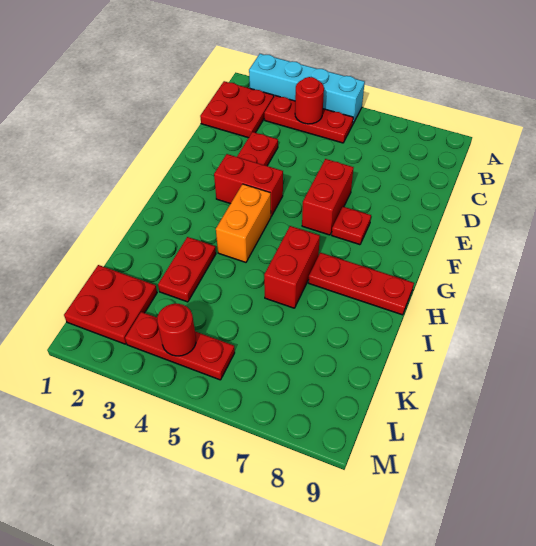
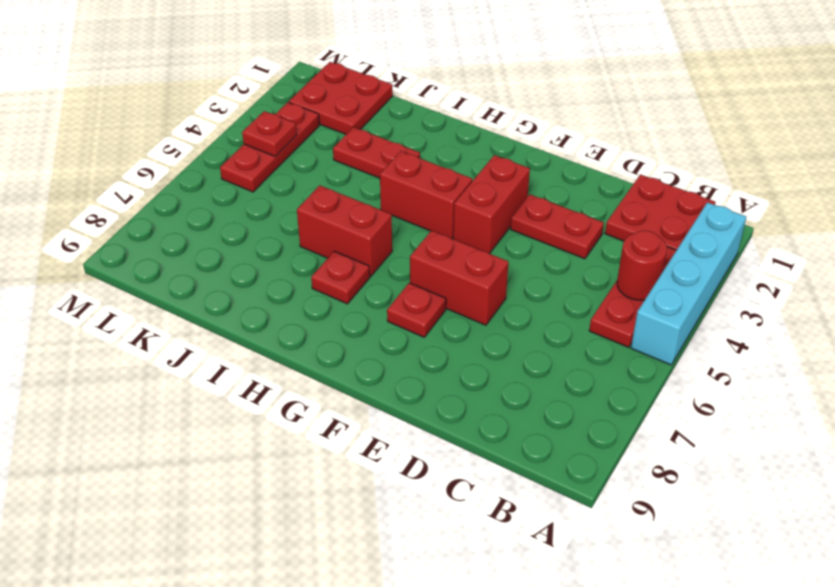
orange brick G4:H4 level 1 -> red brick G4:H4 level 1
red plate H7:H9 level 1 -> red plate H7 level 1
red round brick L4 level 2 -> red plate L4 level 2

